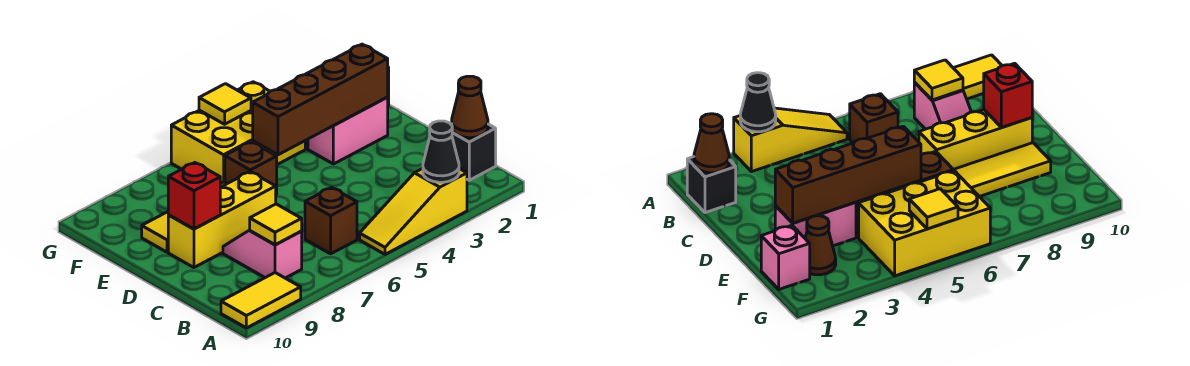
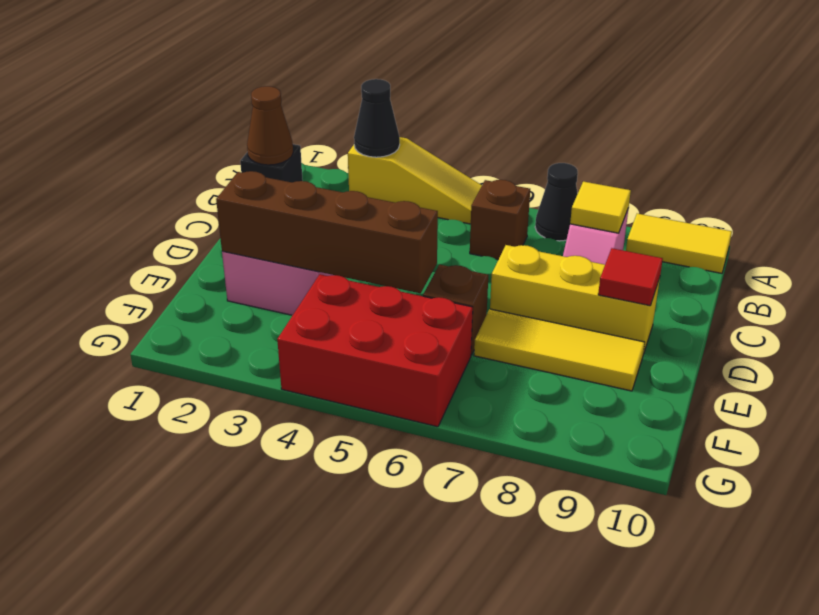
none -> black cone A7 level 1
red brick D9 level 2 -> red tile D9 level 2
pink brick F1 level 1 -> none
brown cone F2 level 1 -> none
yellow brick F4:G6 level 1 -> red brick F4:G6 level 1
yellow tile G5 level 2 -> none

